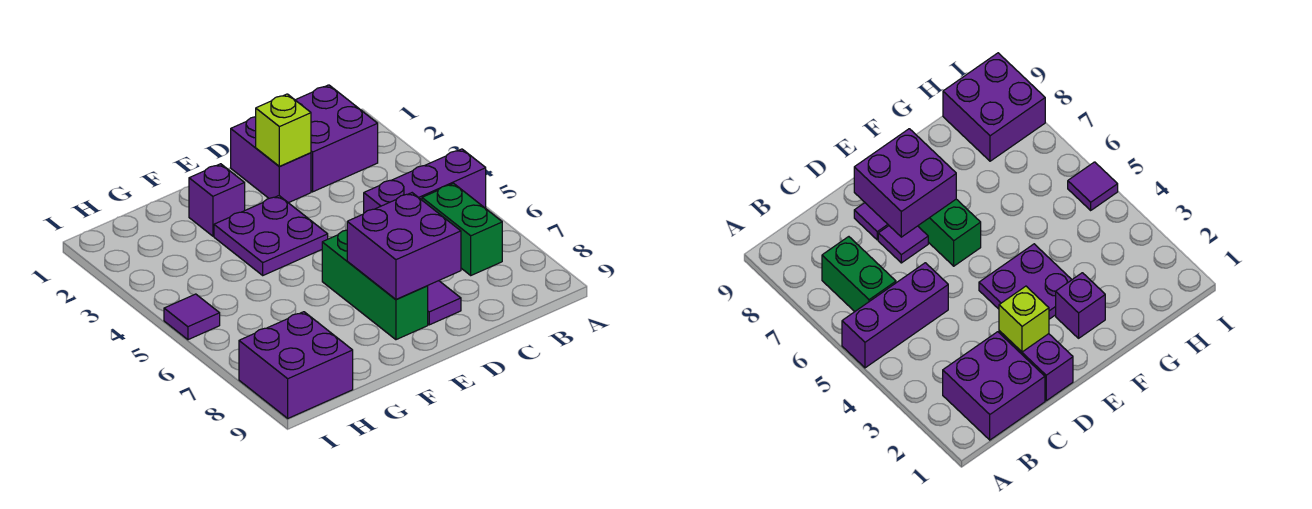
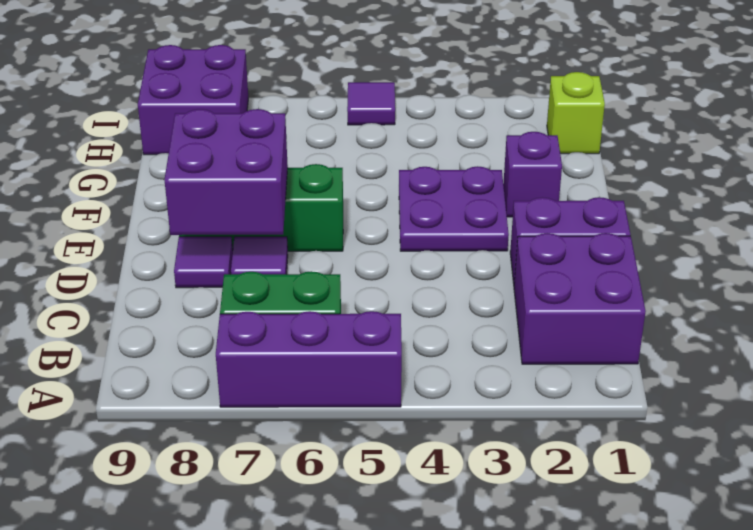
purple brick A5:C5 level 1 -> purple brick A5:A7 level 1
lime brick D2 level 2 -> lime brick H1 level 1

